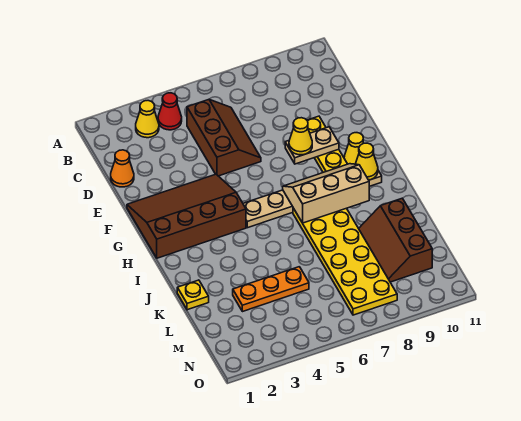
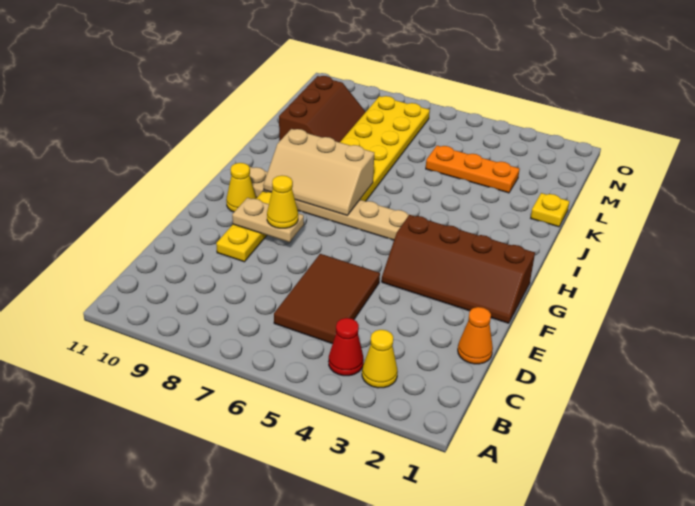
brown slope C5:E6 level 1 top 5 -> brown tile C5:E6 level 1
brown slope F1:H4 level 1 top H -> brown slope F1:G4 level 1 top G
yellow cone H10 level 2 -> none

